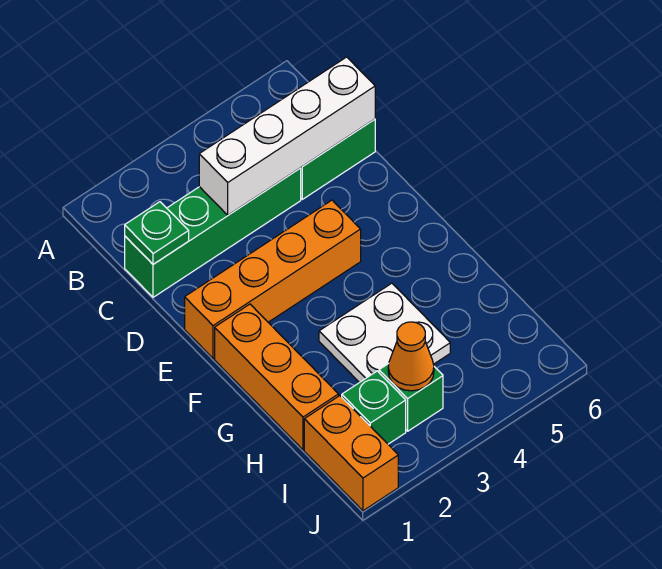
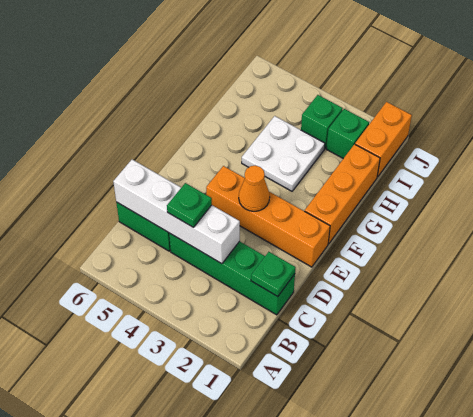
none -> green plate C4 level 3
orange cone I3 level 2 -> orange cone E3 level 2

